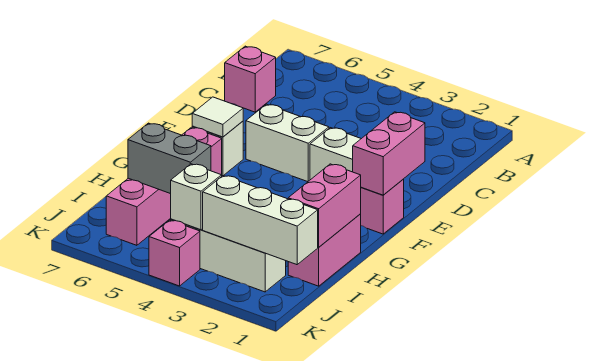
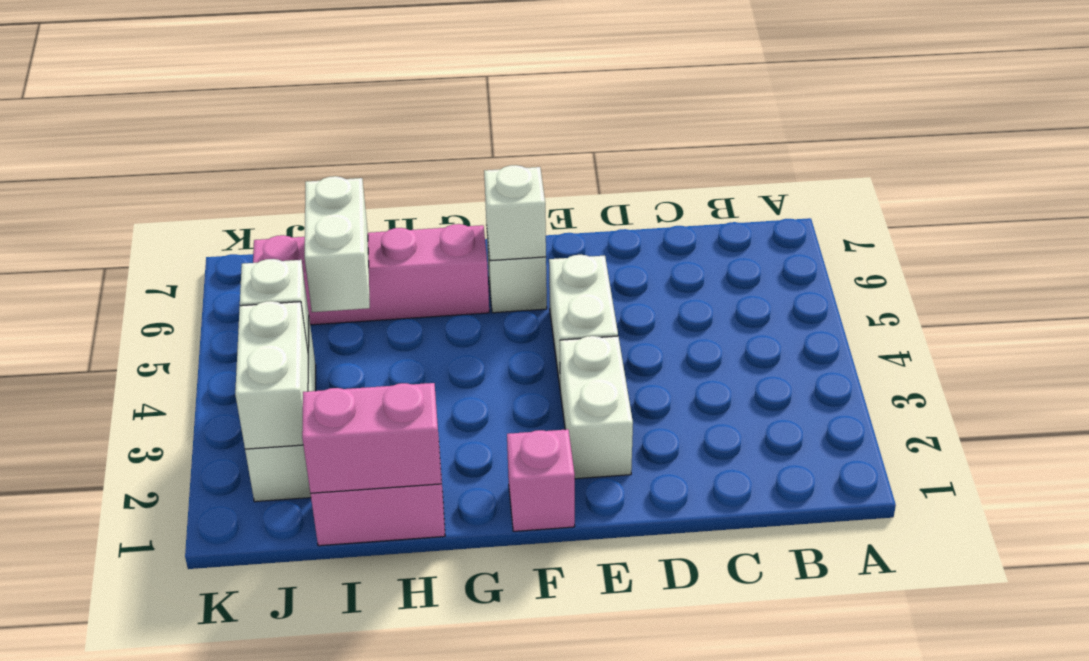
pink brick C7 level 1 -> none
pink brick E1:F1 level 2 -> none
white tile F6 level 2 -> white brick F6 level 2
grey brick I5:I6 level 2 -> white brick I5:I6 level 2
white brick J1:J3 level 2 -> white brick J2:J3 level 2
pink brick K4 level 1 -> none

